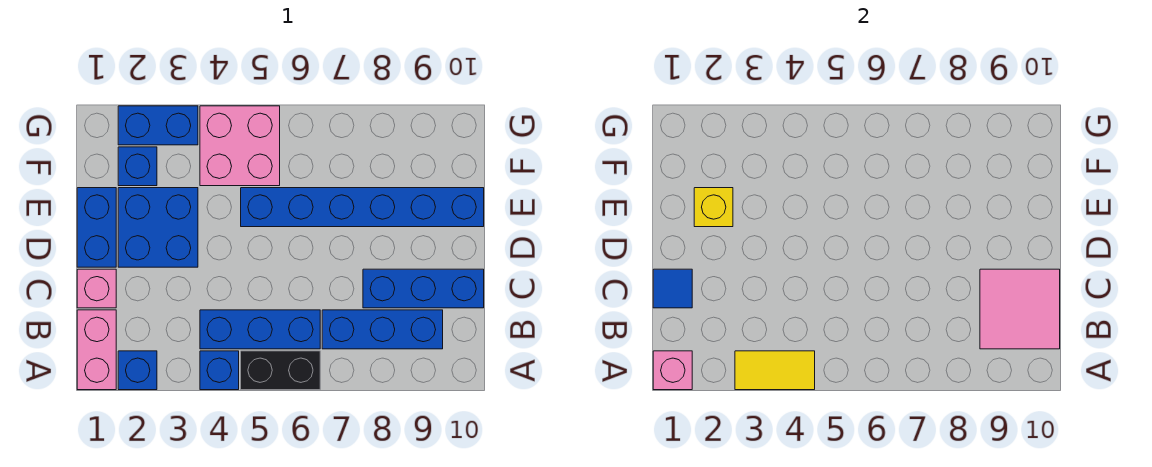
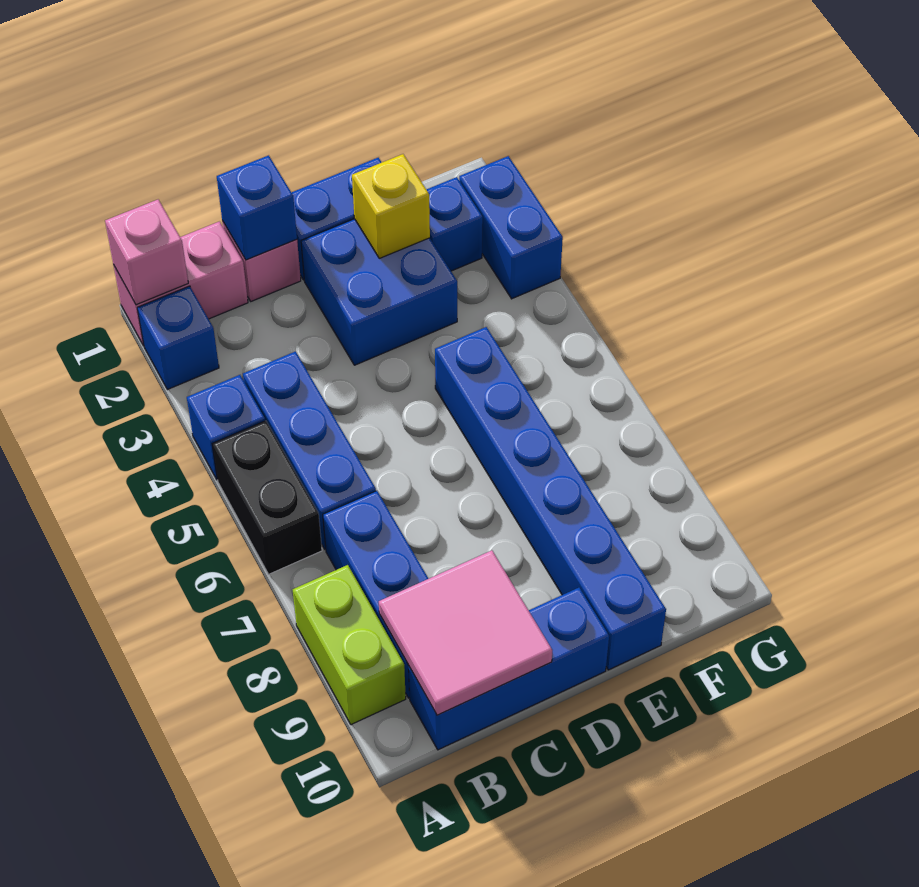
yellow tile A3:A4 level 2 -> none
none -> lime brick A8:A9 level 1
blue tile C1 level 2 -> blue brick C1 level 2
blue brick C8:C10 level 1 -> blue brick B10:D10 level 1
pink brick F4:G5 level 1 -> none

